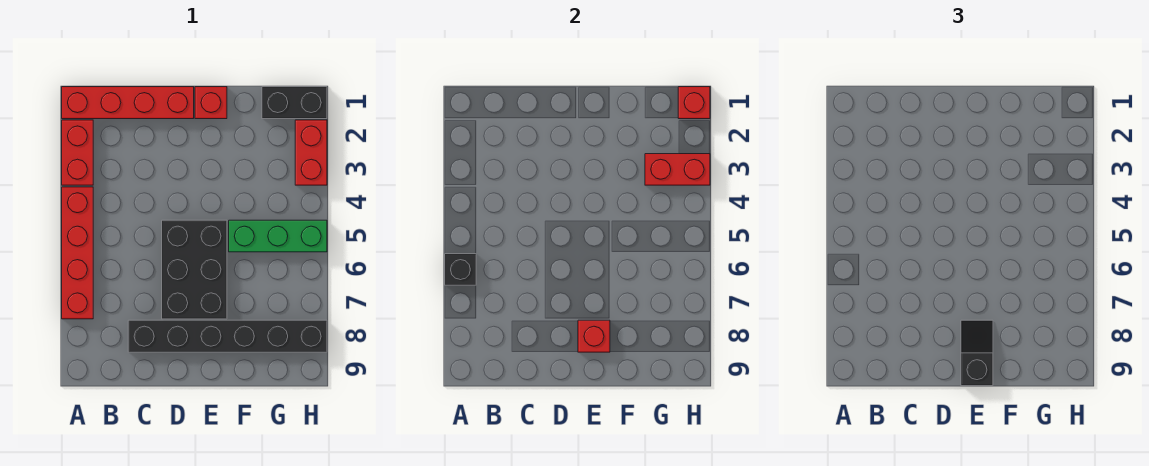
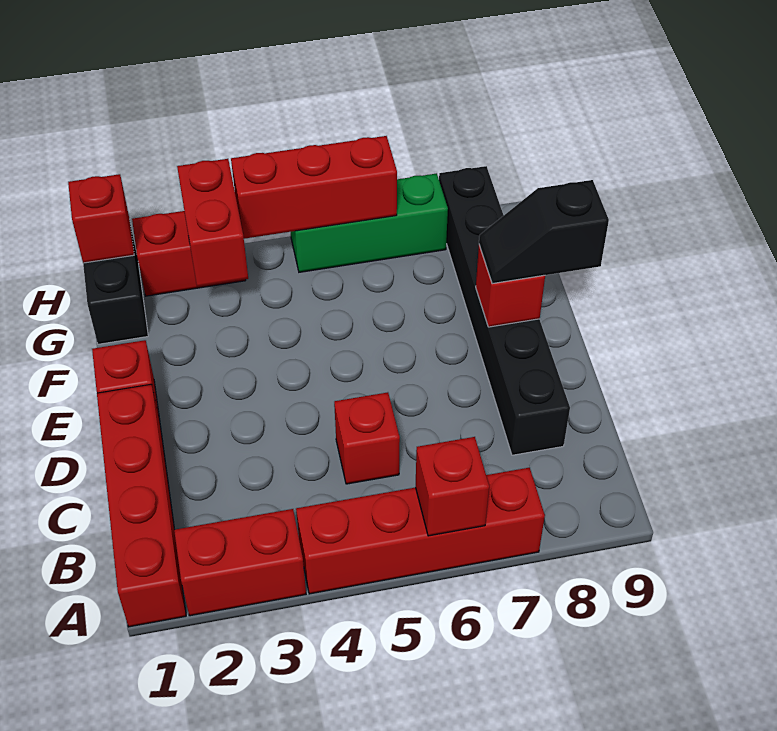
black brick A6 level 2 -> red brick A6 level 2
none -> red brick C5 level 1
black brick D5:E7 level 1 -> none
green brick F5:H5 level 1 -> green brick H5:H7 level 1
none -> red brick H4:H6 level 2

